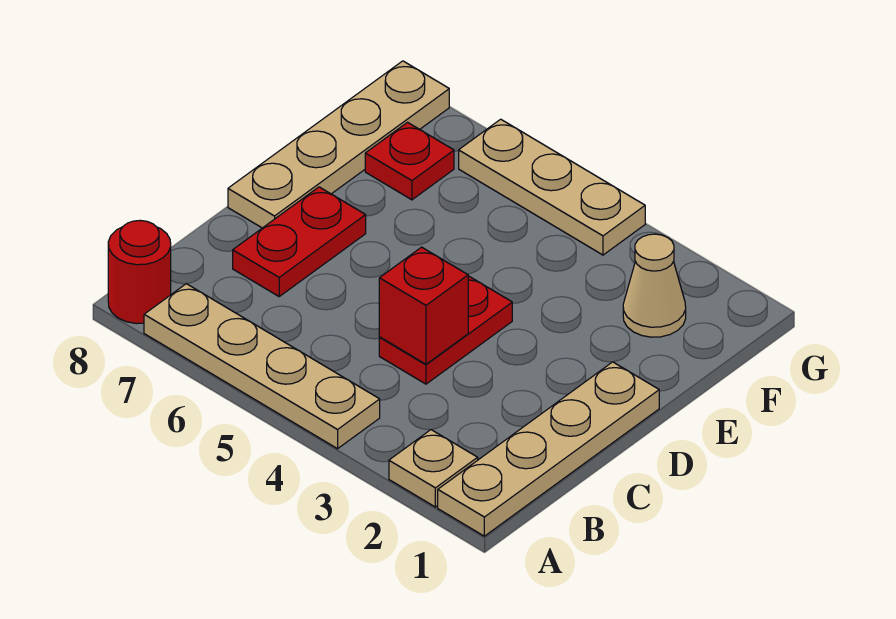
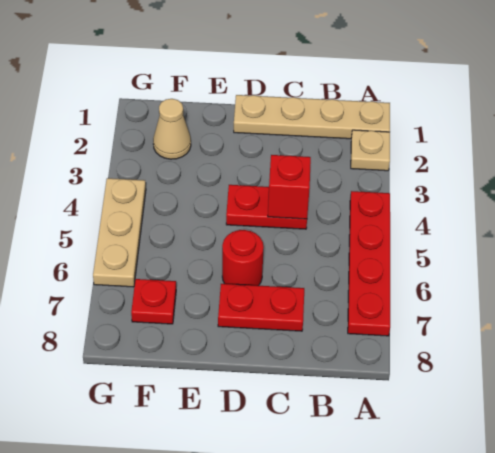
tan plate A4:A7 level 1 -> red plate A4:A7 level 1
red round brick A8 level 1 -> red round brick D6 level 1
tan plate D8:G8 level 1 -> none

